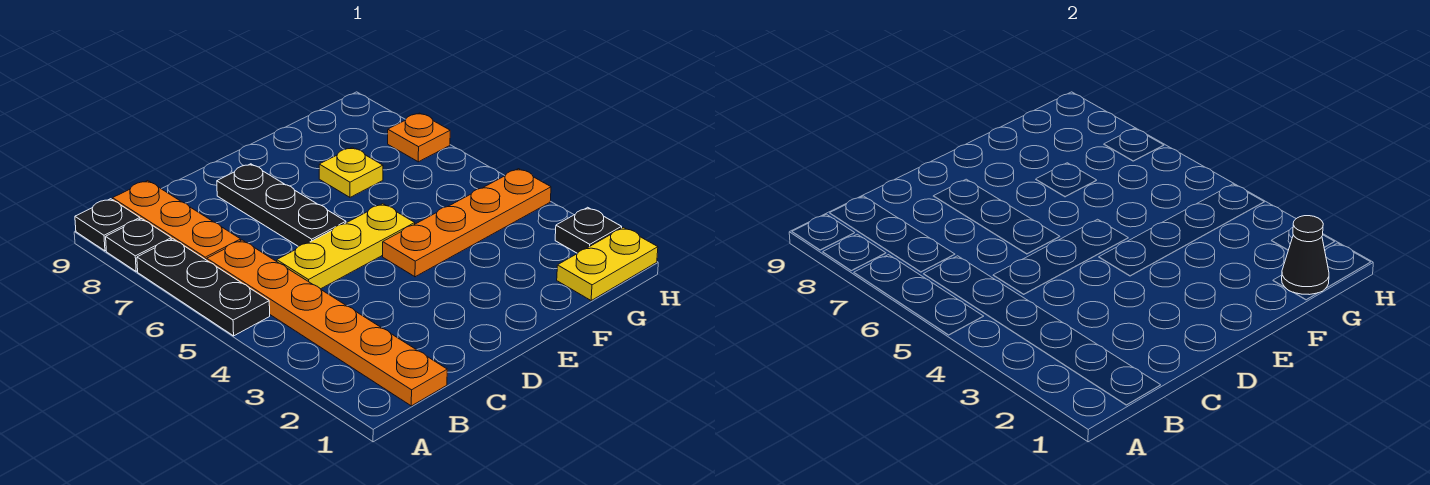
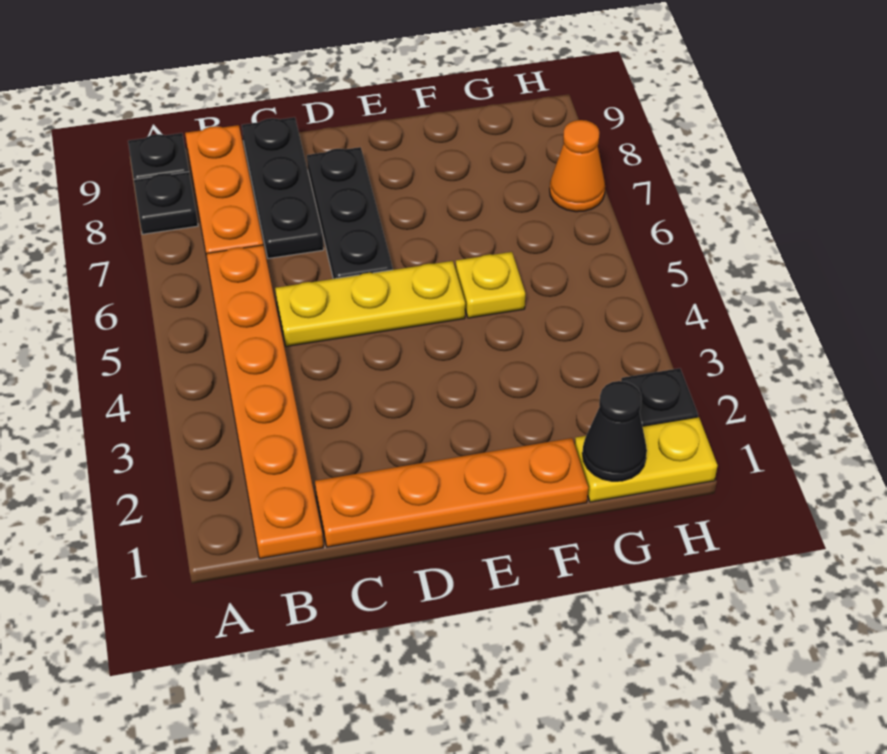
black plate A5:A7 level 1 -> black plate C7:C9 level 1
orange plate E4:H4 level 1 -> orange plate C1:F1 level 1
yellow plate F7 level 1 -> yellow plate F5 level 1
orange plate H7 level 1 -> orange cone H7 level 1

